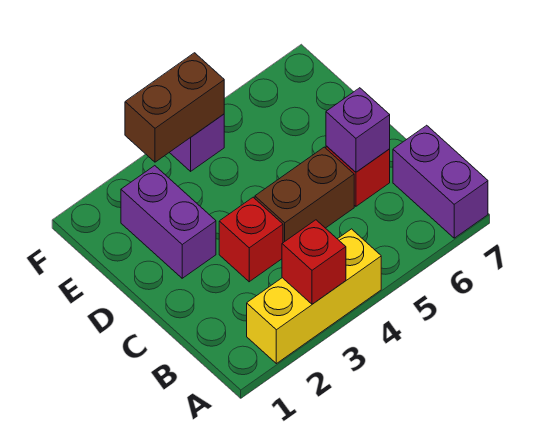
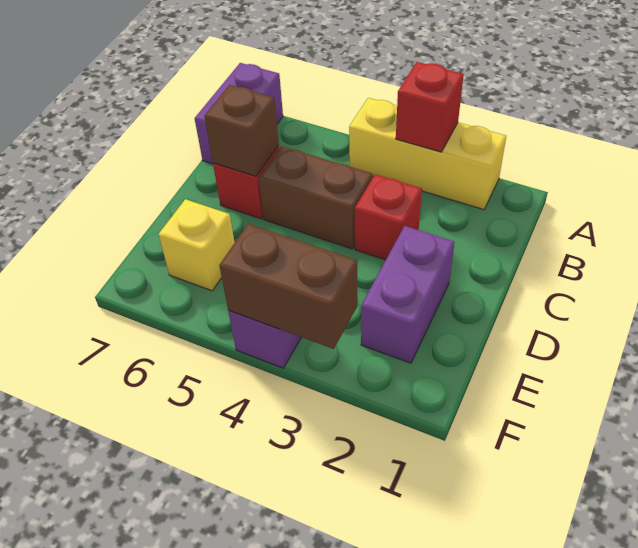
purple brick C6 level 2 -> brown brick C6 level 2
none -> yellow brick E6 level 1

